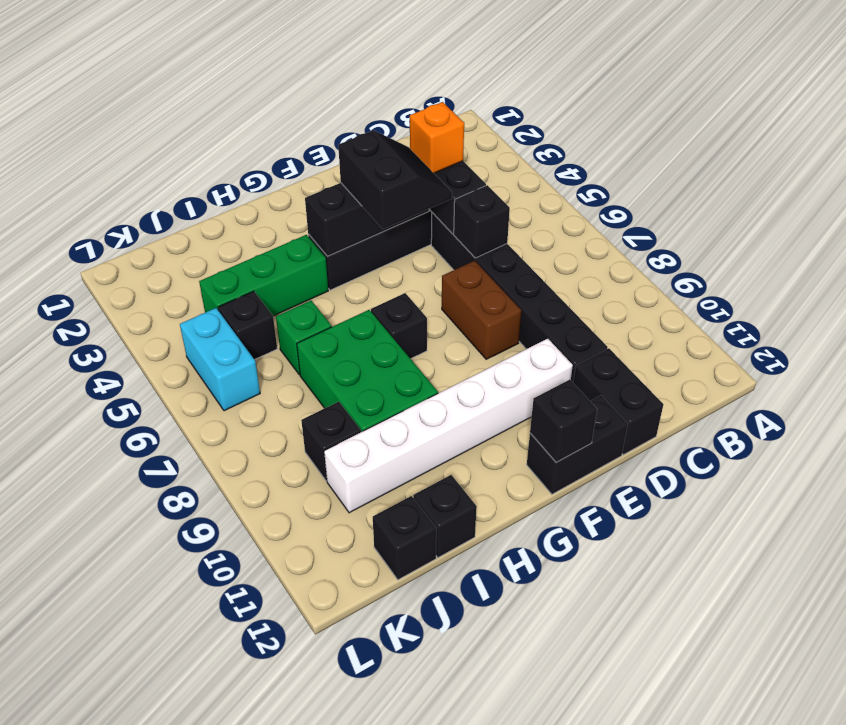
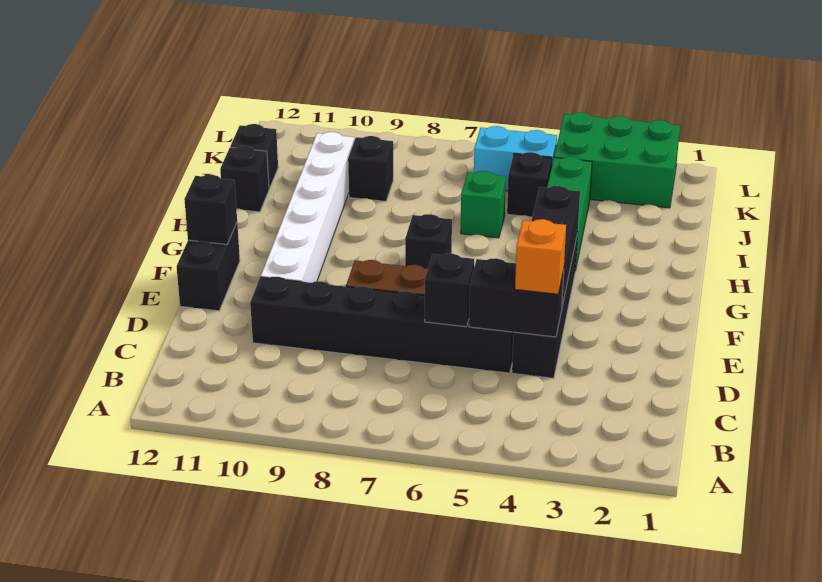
black brick D11:D12 level 1 -> none
black slope E4:F5 level 3 top F -> none
green brick H7:I9 level 1 -> green brick K2:L4 level 1

